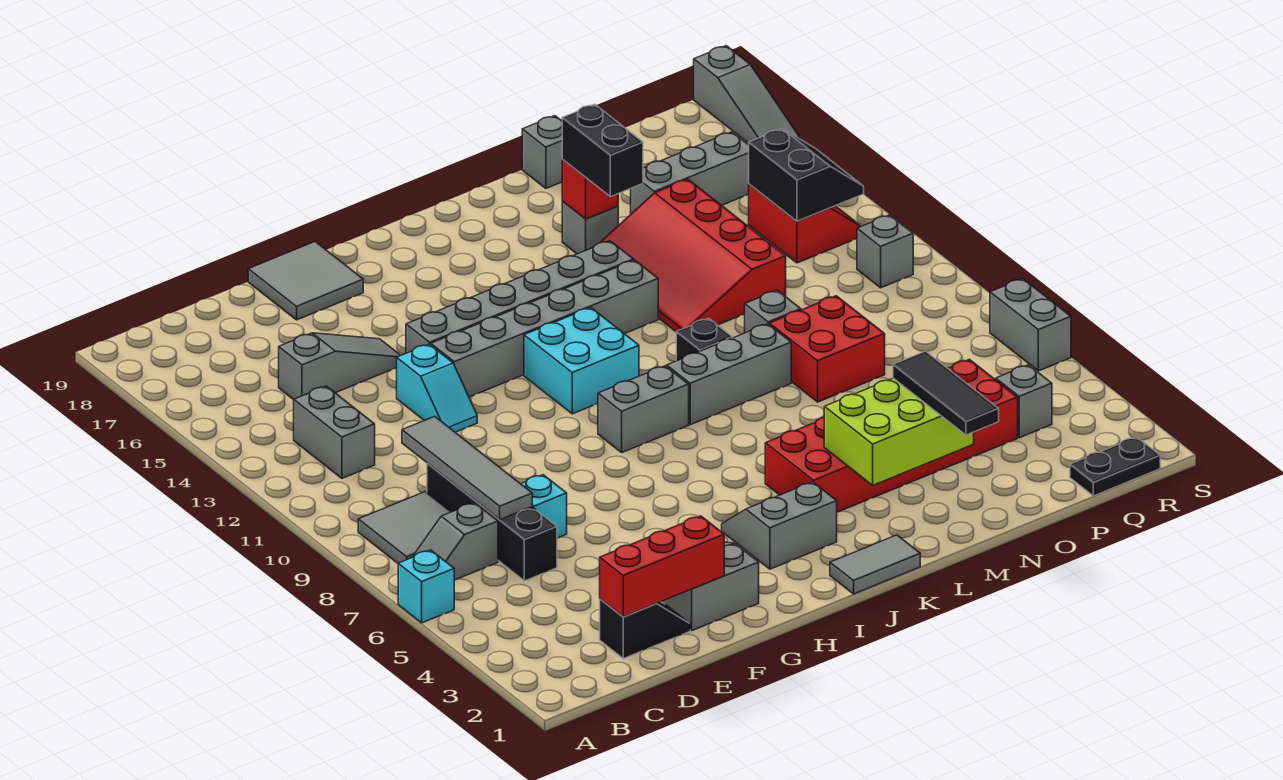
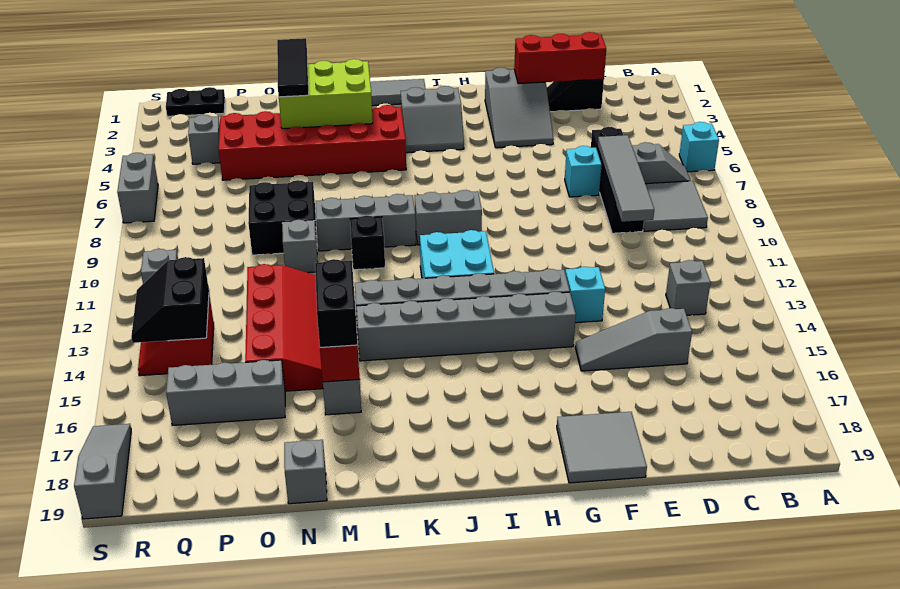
grey brick C12:C13 level 1 -> grey brick C13 level 1
red brick N8:O9 level 1 -> black brick N8:O9 level 1

